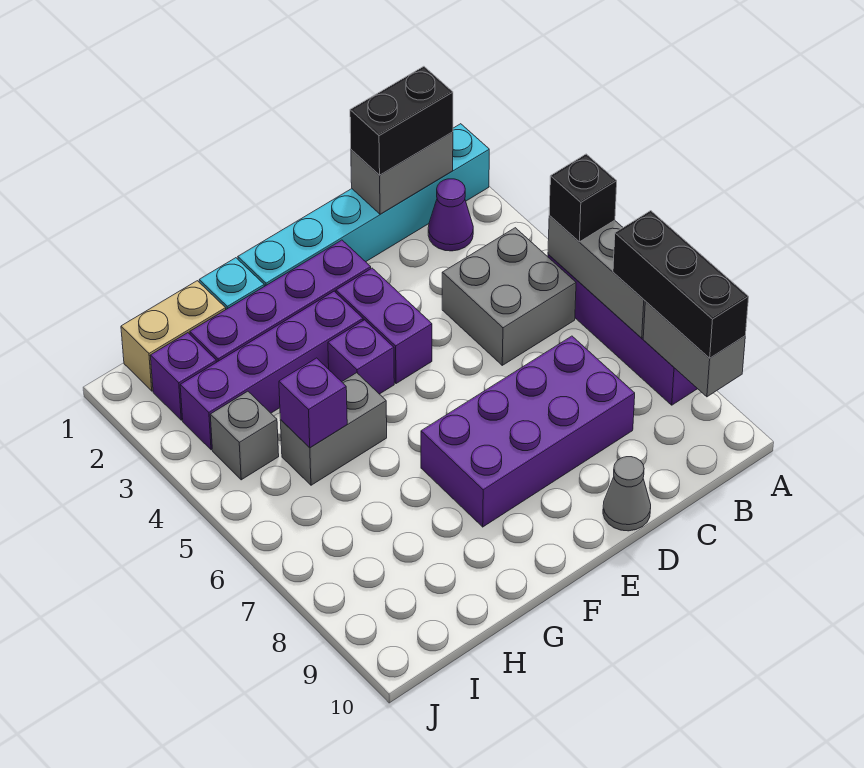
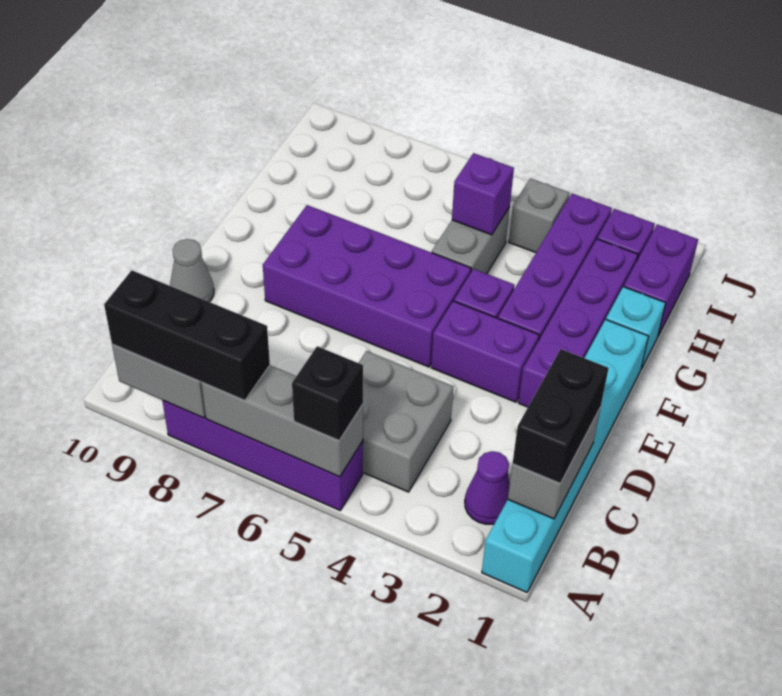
purple brick C7:F8 level 1 -> purple brick E5:F8 level 1
tan brick H1:I1 level 1 -> purple brick H1:I1 level 1

